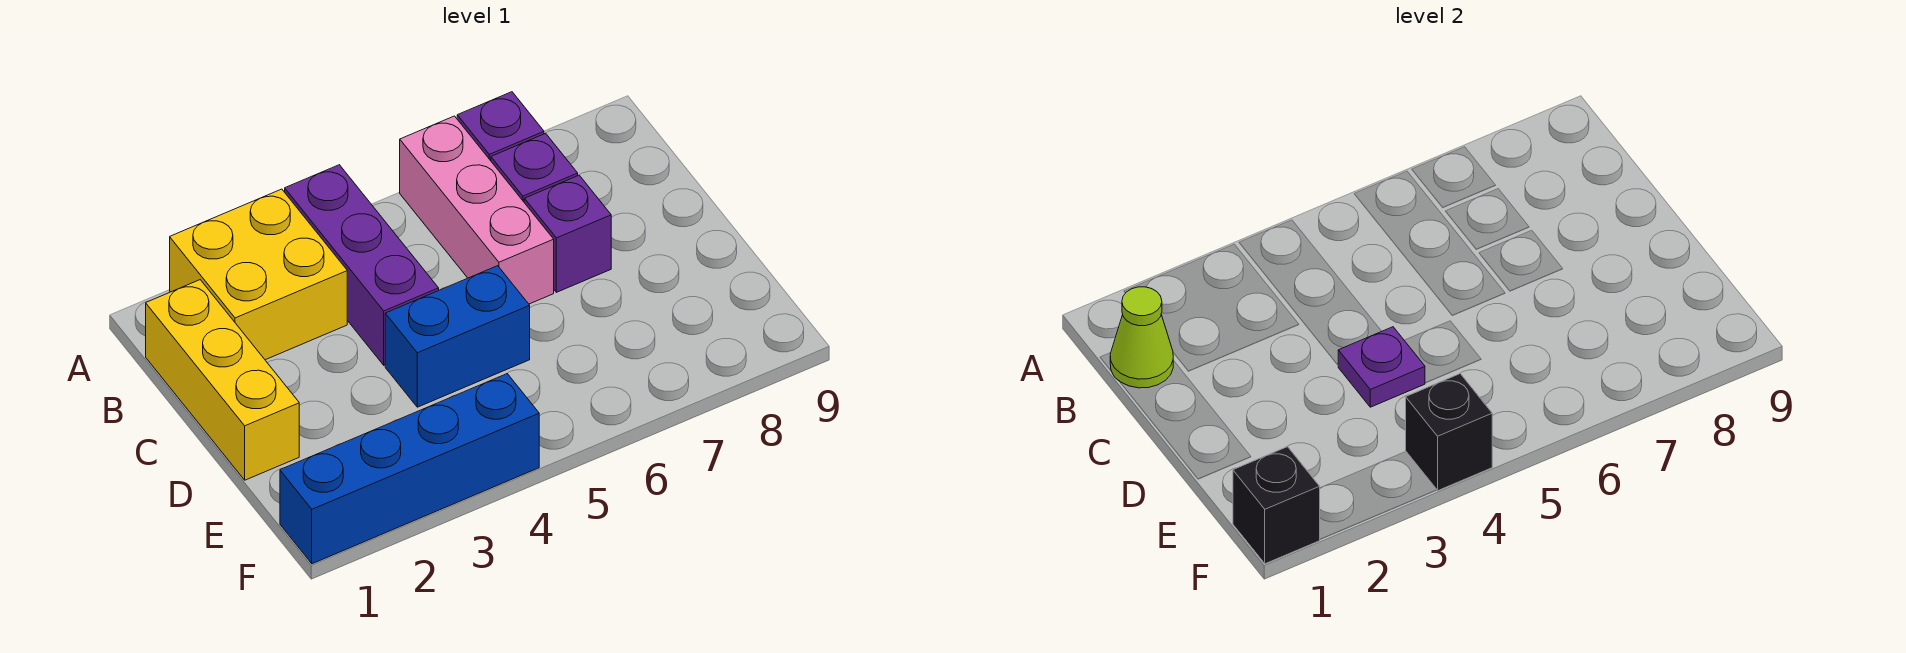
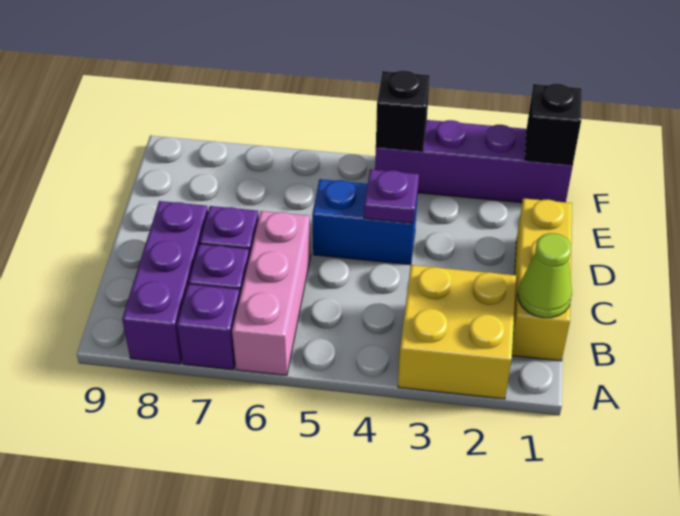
purple brick A4:C4 level 1 -> purple brick A8:C8 level 1
blue brick F1:F4 level 1 -> purple brick F1:F4 level 1

